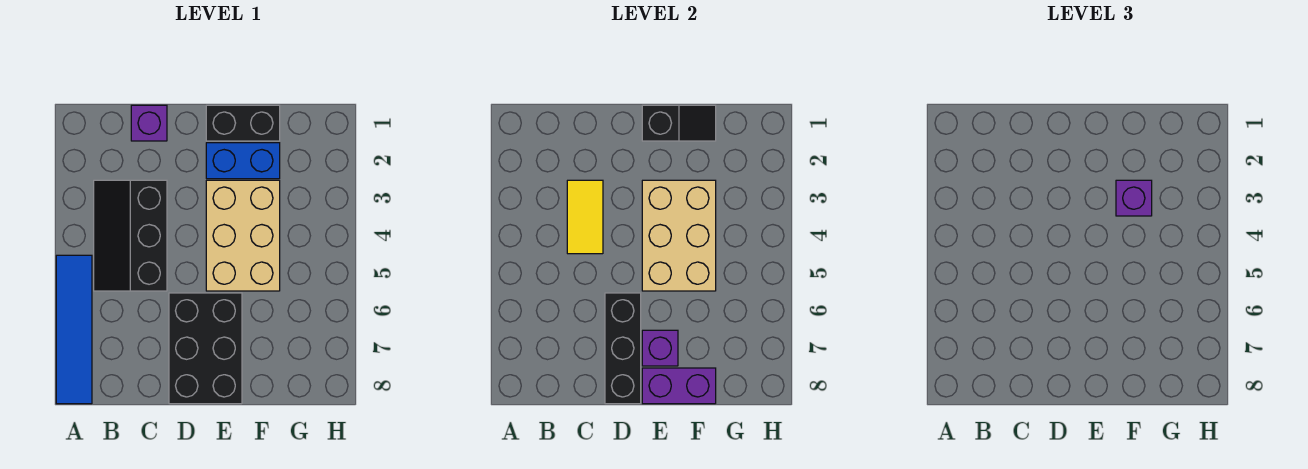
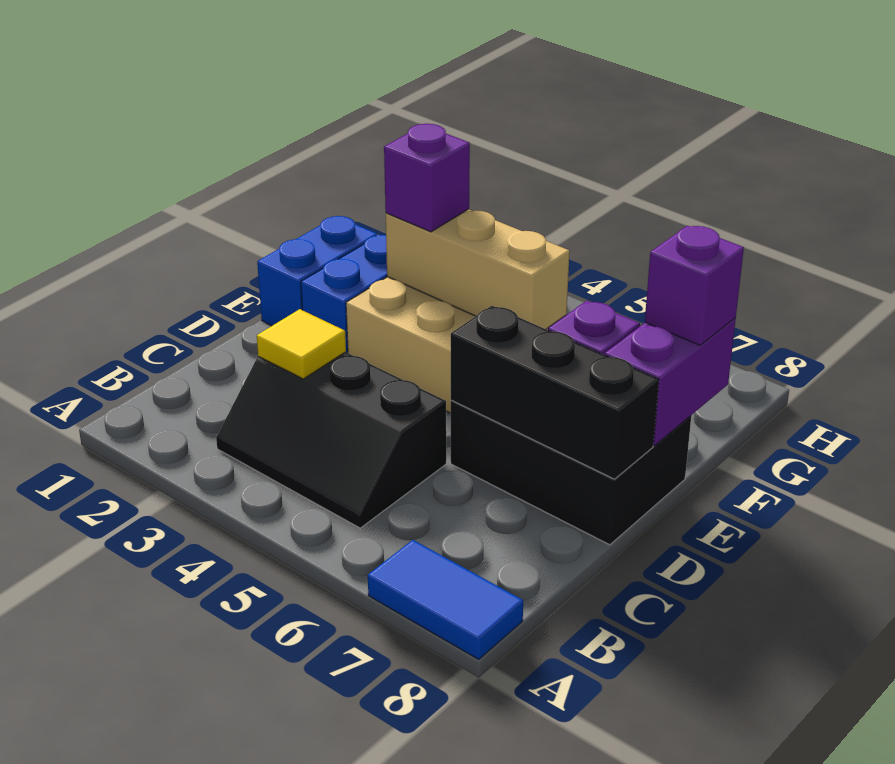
blue tile A5:A8 level 1 -> blue tile A7:A8 level 1
purple brick C1 level 1 -> purple brick F8 level 3
yellow tile C3:C4 level 2 -> yellow tile C3 level 2
black brick E1:F1 level 1 -> blue brick E1:F1 level 1
black slope E1:F1 level 2 top E -> none
tan brick E3:F5 level 2 -> tan brick F3:F5 level 2

